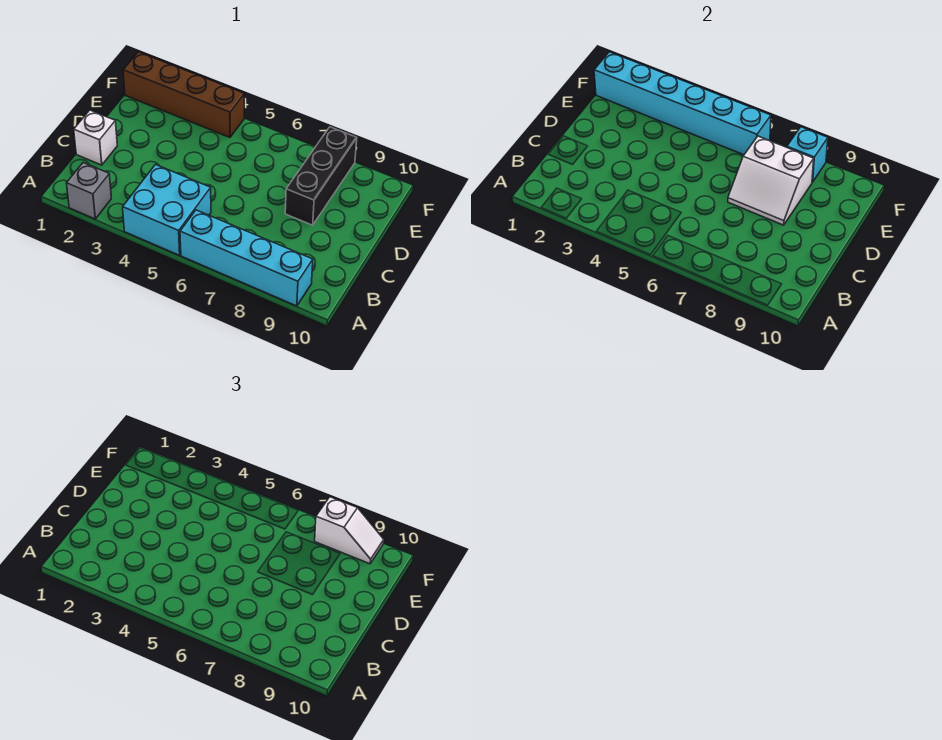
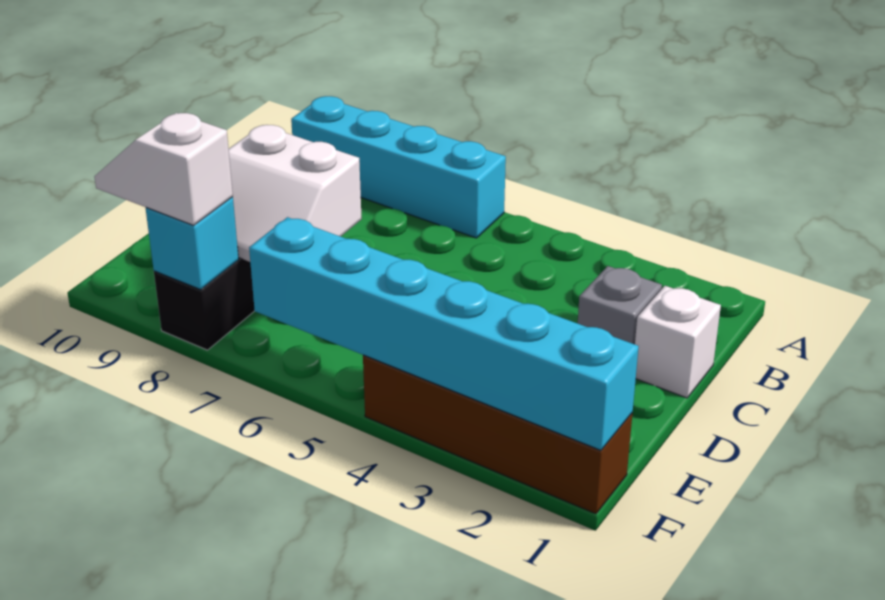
grey brick A2 level 1 -> grey brick C2 level 1
cyan brick A4:B5 level 1 -> none
white slope D7:E8 level 2 top E -> white slope D7:E8 level 2 top D

